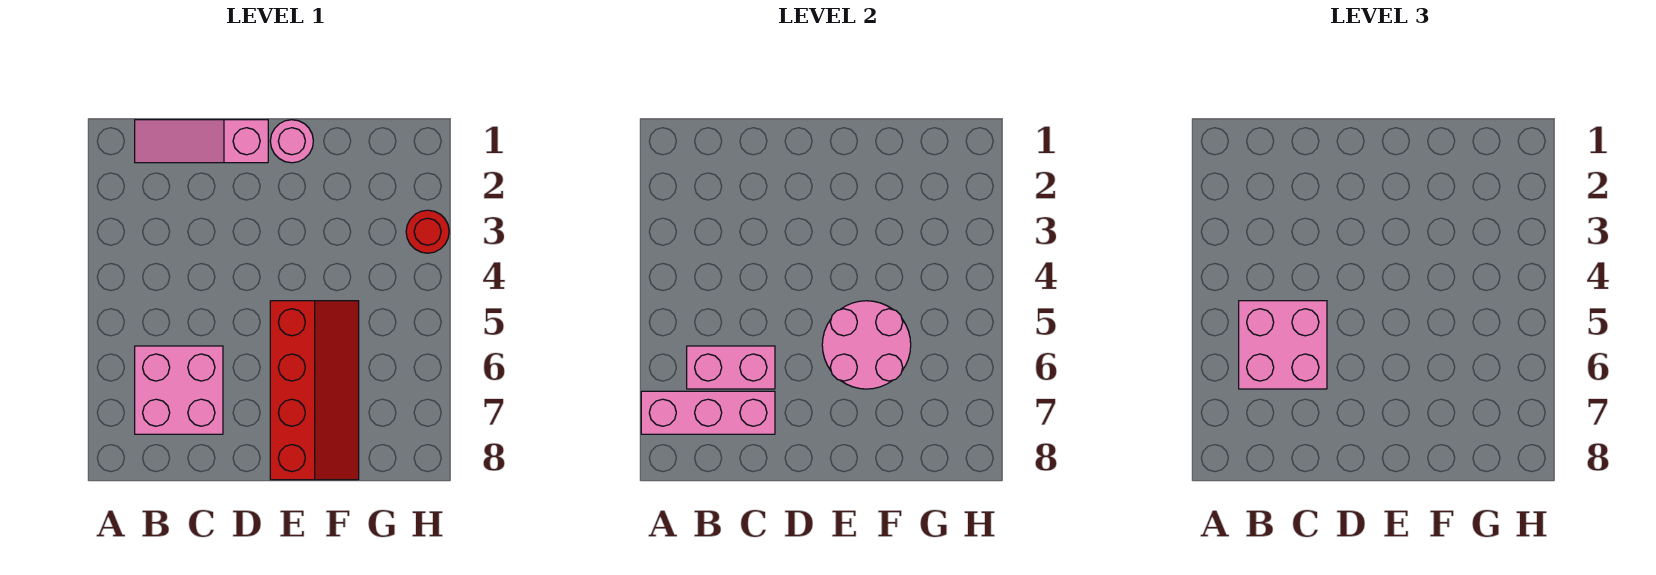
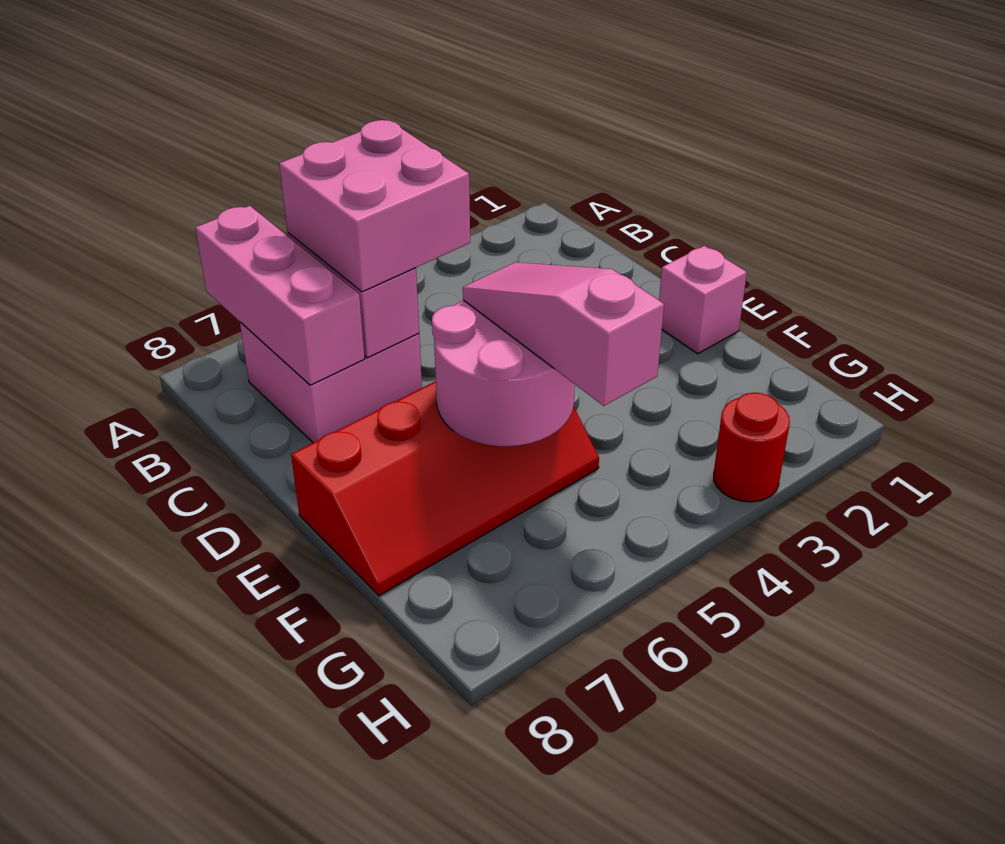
pink slope B1:D1 level 1 top D -> pink slope E5:G5 level 3 top G
pink round brick E1 level 1 -> pink brick E1 level 1

